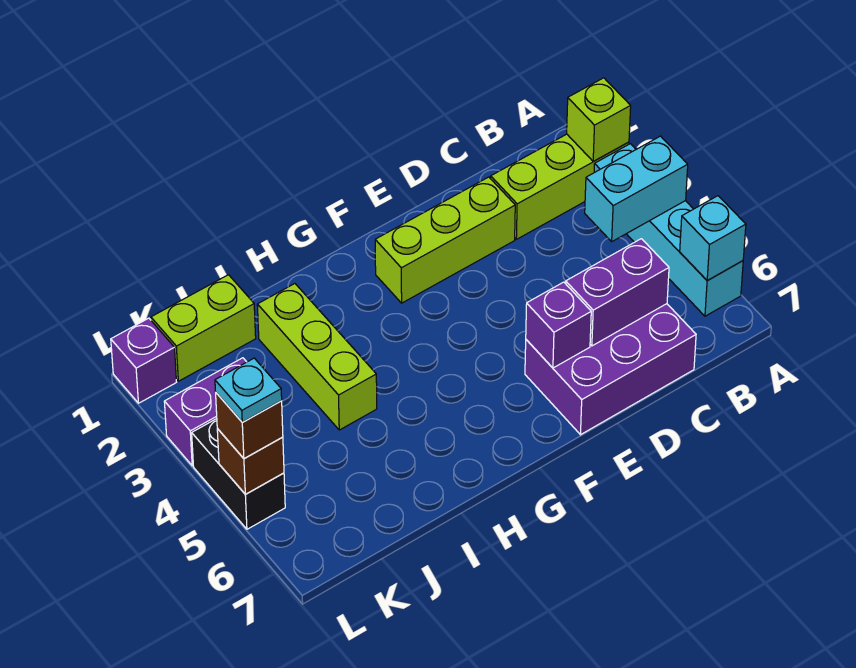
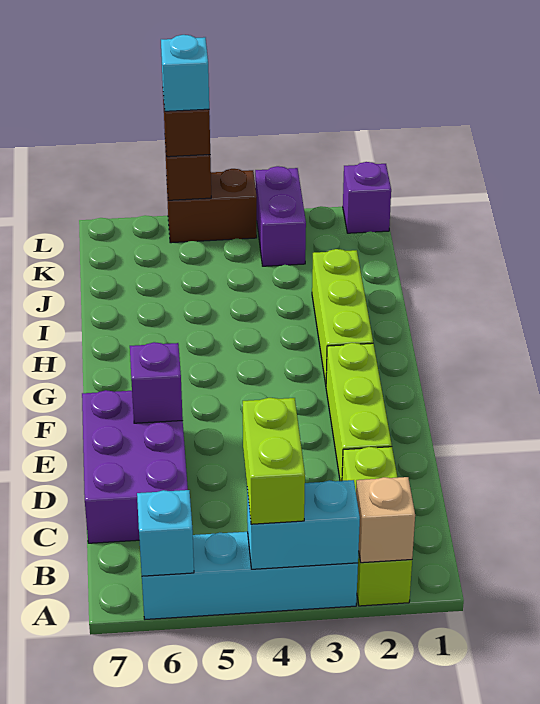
lime brick A2 level 2 -> tan brick A2 level 2
cyan brick A4:B4 level 2 -> cyan brick A3:A4 level 2
purple brick C6:D6 level 2 -> none
lime brick I2:I4 level 1 -> lime brick G2:I2 level 1
lime brick J1:K1 level 1 -> lime brick A4:B4 level 3
black brick L4:L5 level 1 -> brown brick L4:L5 level 1
cyan plate L5 level 4 -> cyan brick L5 level 4

